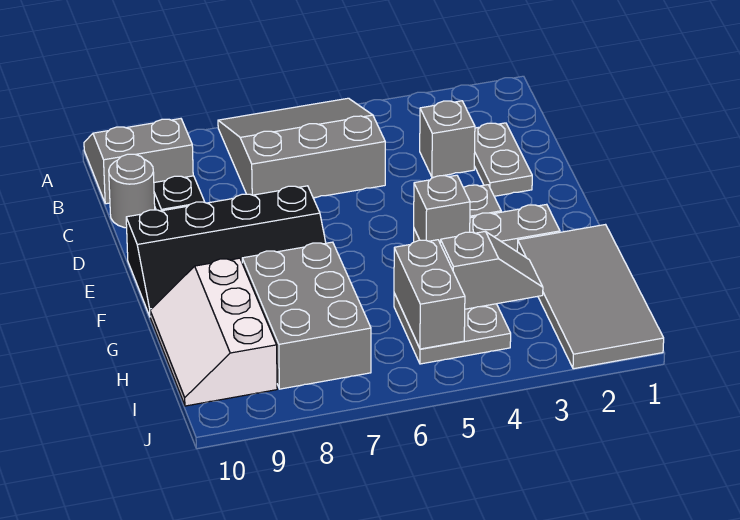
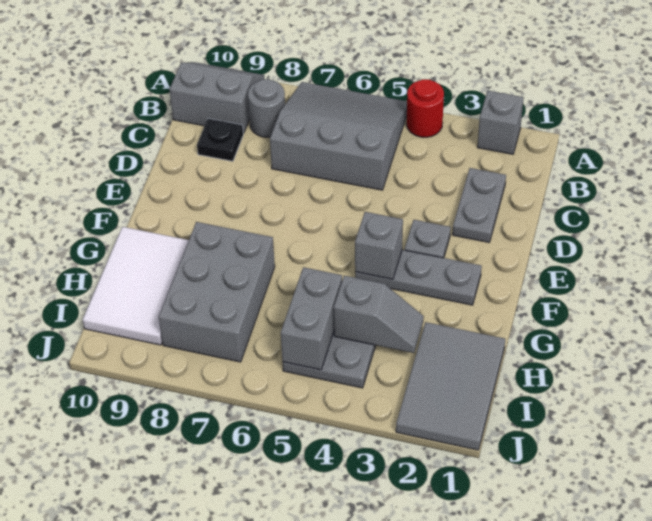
none -> red round brick A4 level 1
grey brick C3 level 1 -> grey brick A2 level 1
grey round brick C10 level 1 -> grey round brick B8 level 1
black slope E7:F10 level 1 top E -> none
grey tile G1:J2 level 1 -> grey tile H1:J2 level 1
white slope G9:I10 level 1 top 9 -> white tile G9:I10 level 1

